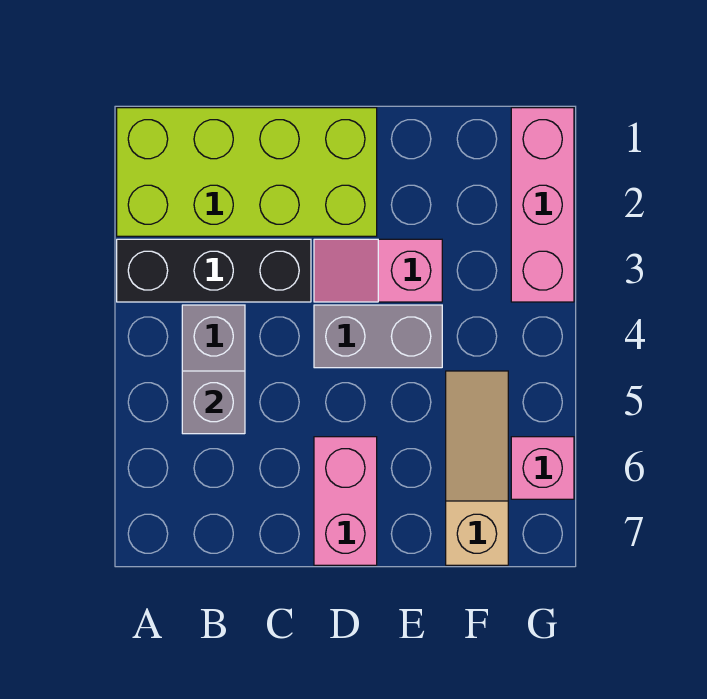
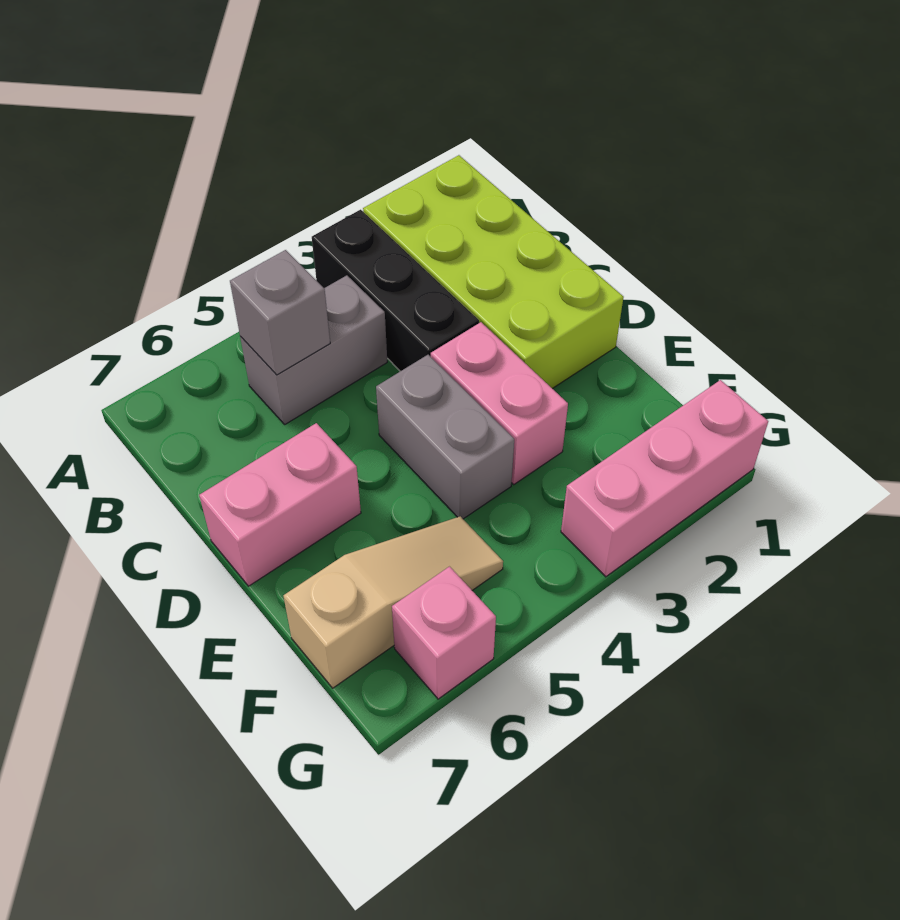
pink slope D3:E3 level 1 top E -> pink brick D3:E3 level 1

